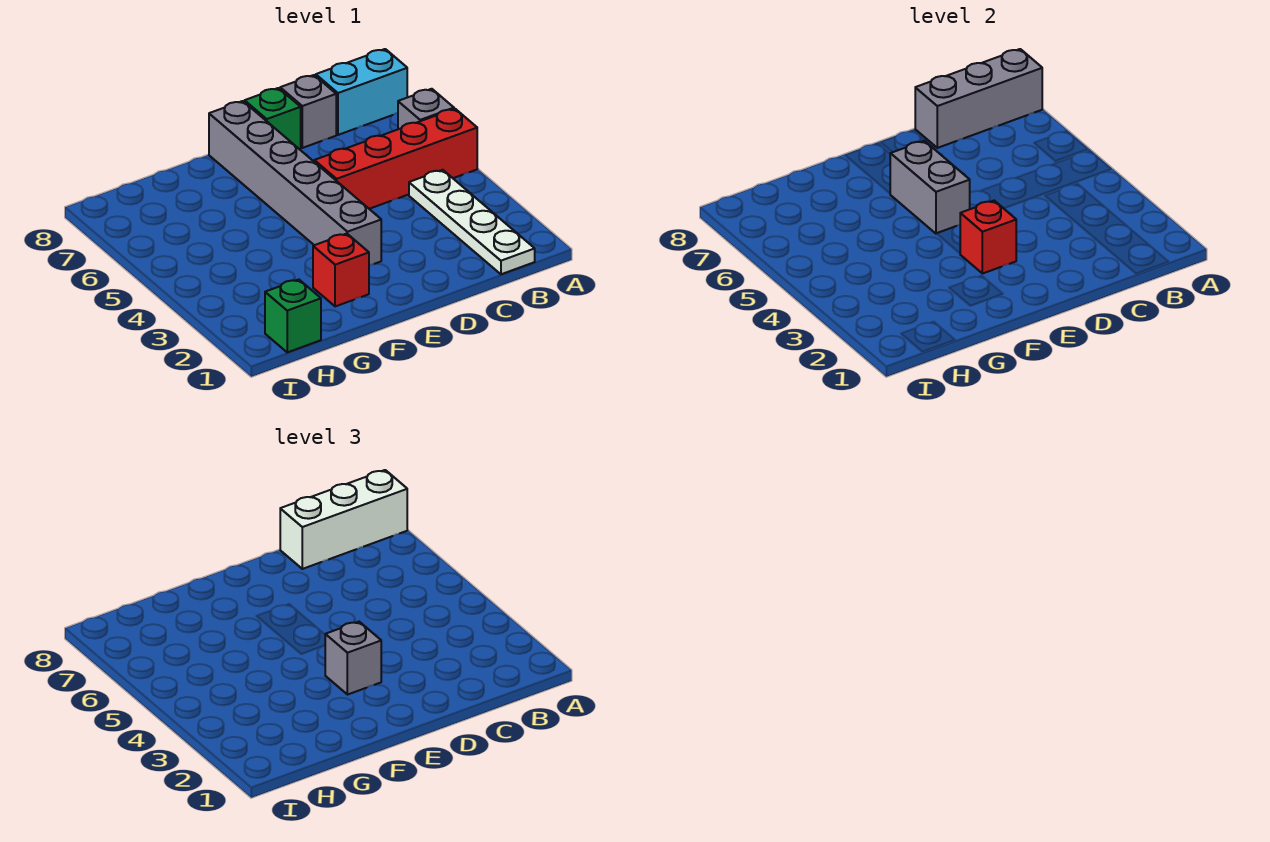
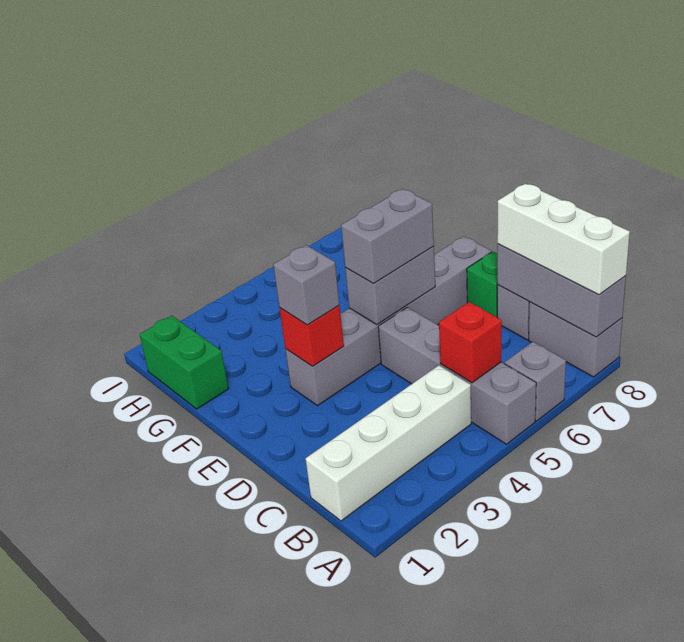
red brick A5:D5 level 1 -> grey brick A5:D5 level 1
cyan brick A8:B8 level 1 -> grey brick A8:B8 level 1
white plate B1:B4 level 1 -> white brick B1:B4 level 1
none -> grey brick E5:E6 level 3
red brick F2 level 1 -> red brick B5 level 2
green brick H1 level 1 -> green brick G1:H1 level 1

